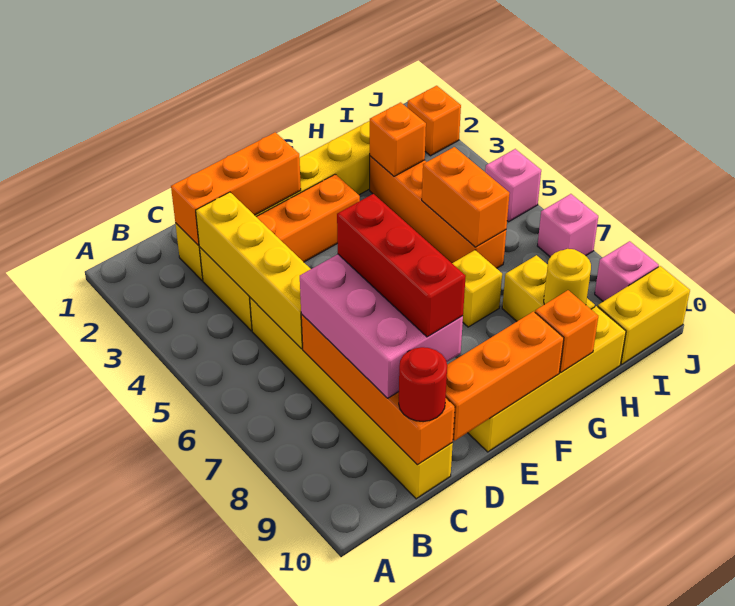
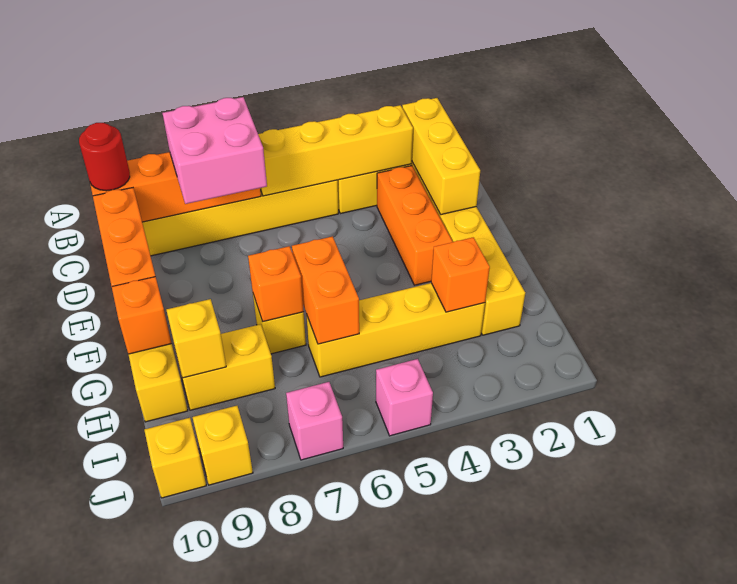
orange brick C2:E2 level 2 -> yellow brick C2:E2 level 2
pink brick C7:D9 level 3 -> pink brick C7:D8 level 3
red brick D7:D9 level 4 -> none
orange brick H3:H6 level 1 -> yellow brick H3:H6 level 1
orange brick H5:H6 level 2 -> orange brick G6:H6 level 2
yellow round brick H9 level 2 -> yellow brick H9 level 2
yellow brick I10:J10 level 1 -> yellow brick J10 level 1
orange brick J2 level 1 -> orange brick G7 level 2
pink brick J9 level 1 -> yellow brick J9 level 1

